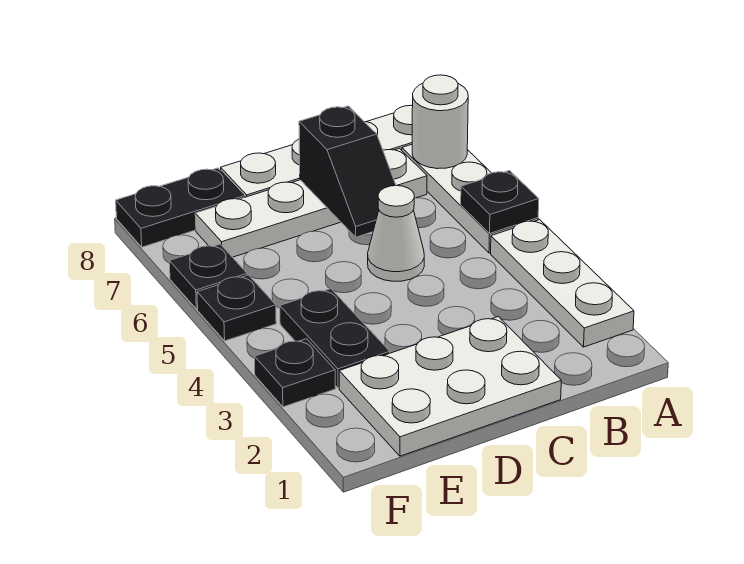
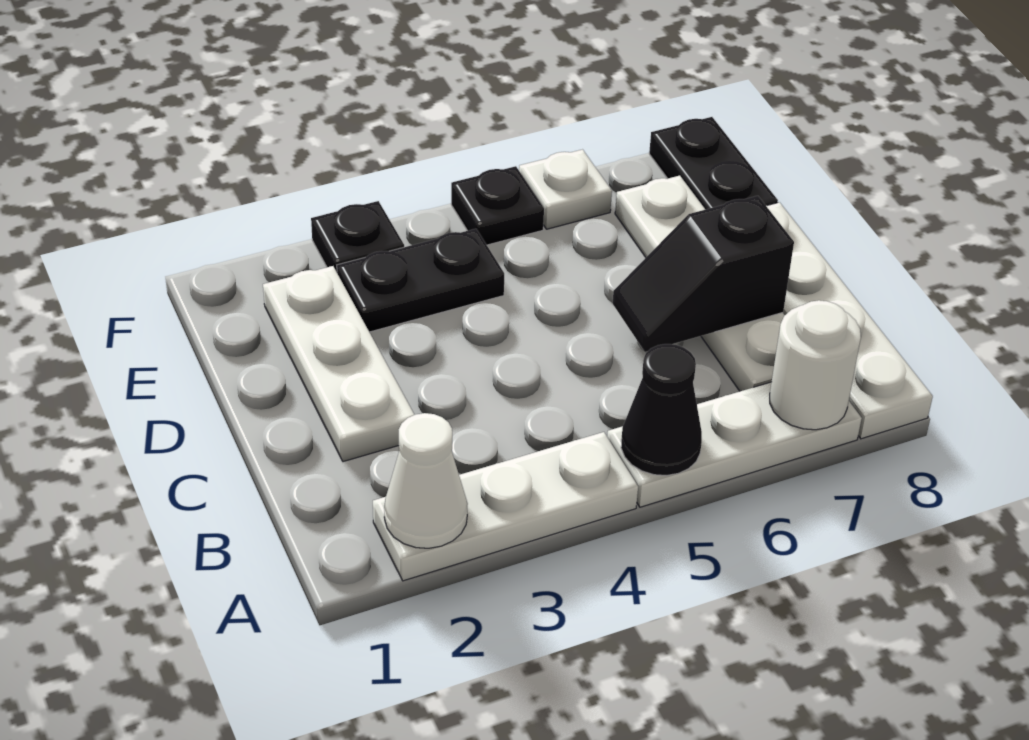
black plate A5 level 2 -> black cone A5 level 2
white plate C1:E2 level 1 -> white plate C2:E2 level 1
white cone C5 level 1 -> white cone A2 level 2
black plate F6 level 1 -> white plate F6 level 1

